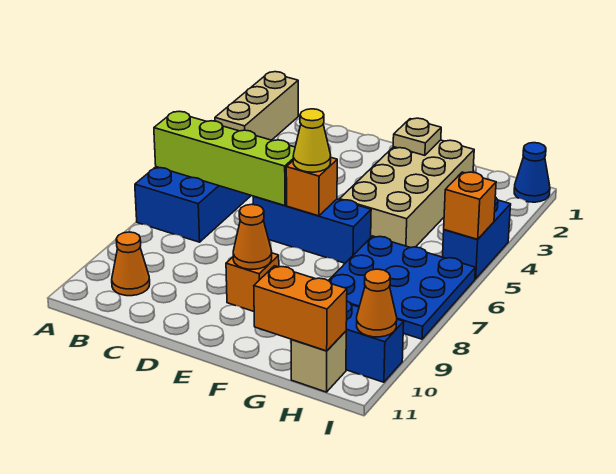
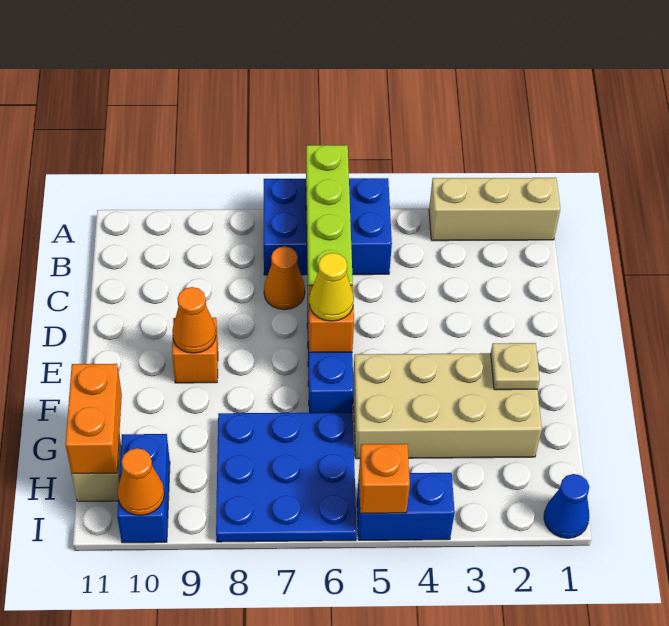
orange cone B10 level 1 -> orange cone C7 level 1

